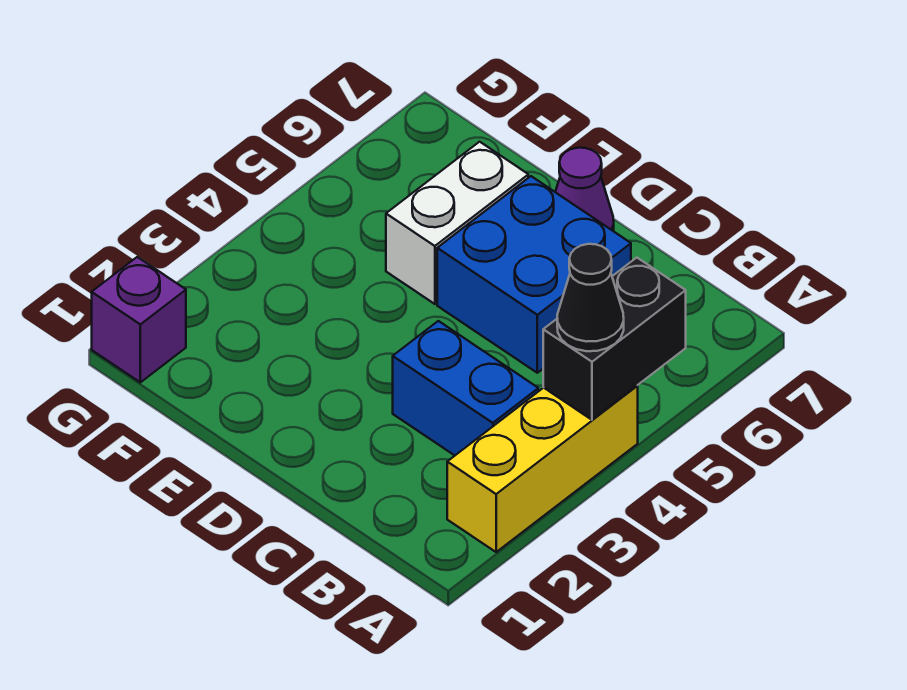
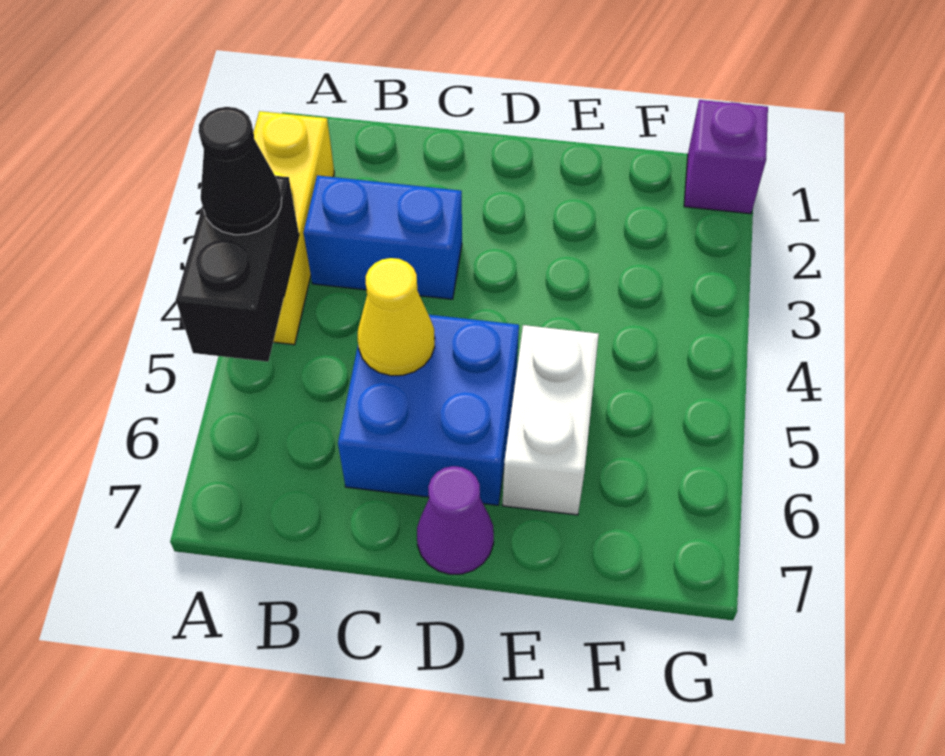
none -> yellow cone C5 level 2

